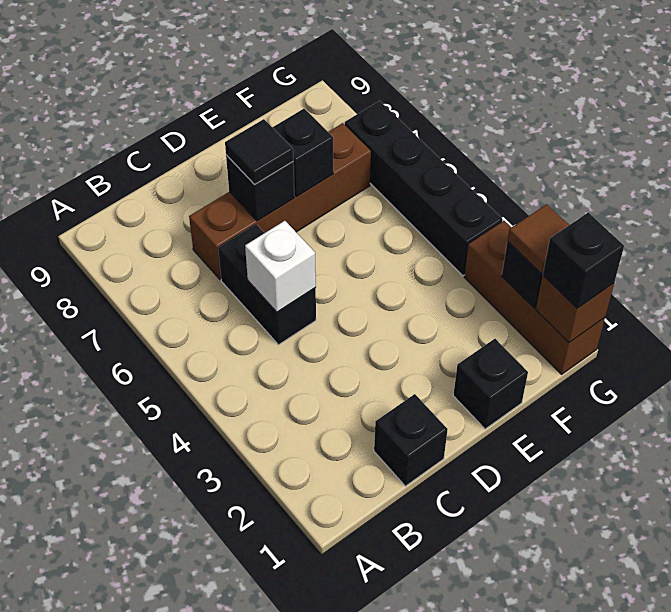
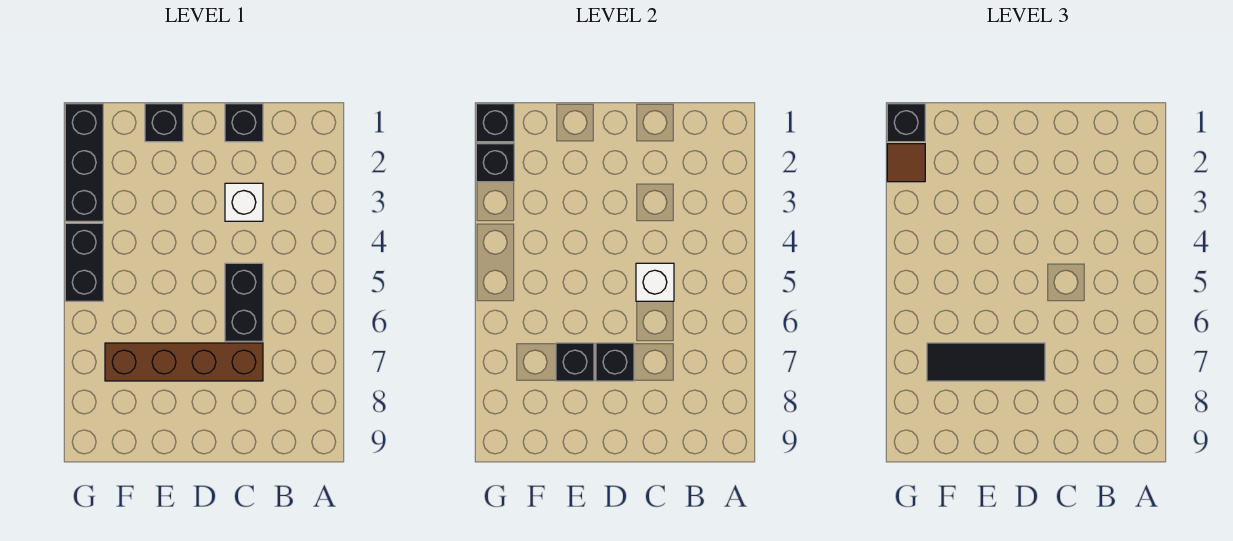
none -> white brick C3 level 1
black tile D7 level 3 -> black tile D7:F7 level 3
brown brick G1:G3 level 1 -> black brick G1:G3 level 1
brown brick G1 level 2 -> black brick G1 level 2
black brick G4:G7 level 1 -> black brick G4:G5 level 1

